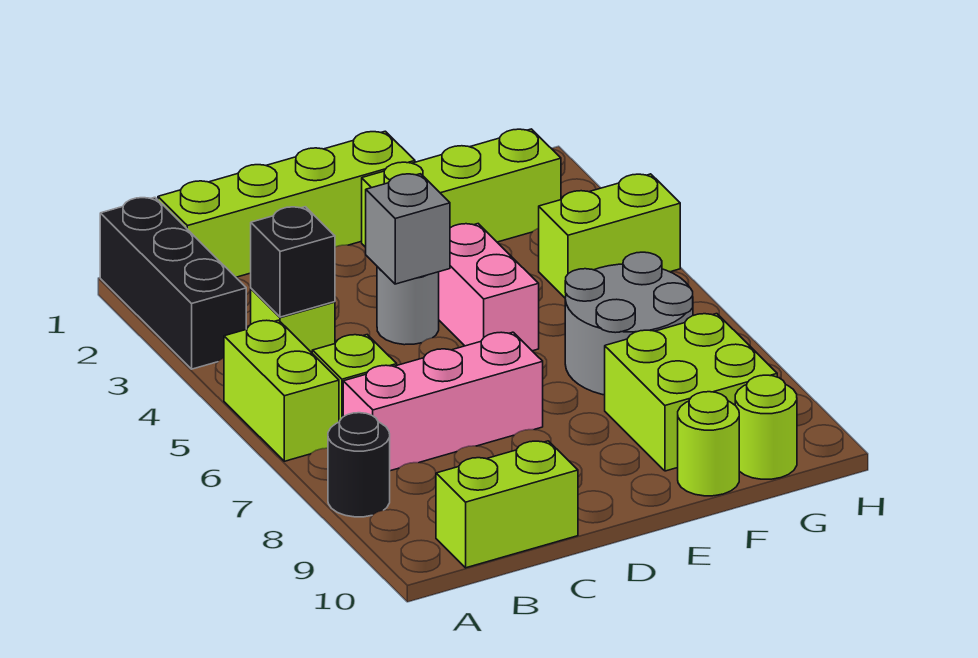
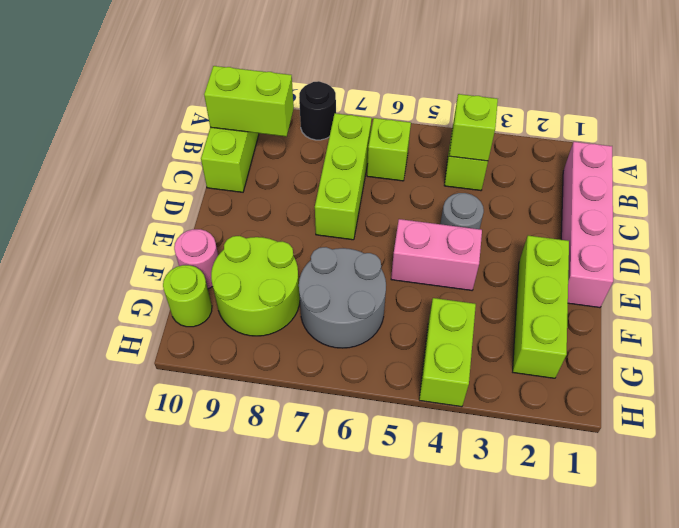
black brick A1:A3 level 1 -> none
lime brick A5:A6 level 1 -> lime brick B9:B10 level 2
lime brick B1:E1 level 1 -> pink brick B1:E1 level 1
black brick B4 level 2 -> lime brick B4 level 2
pink brick B7:D7 level 1 -> lime brick B7:D7 level 1
grey brick D4 level 2 -> none
lime brick F8:G9 level 1 -> lime round brick F8:G9 level 1
lime round brick F10 level 1 -> pink round brick F10 level 1

